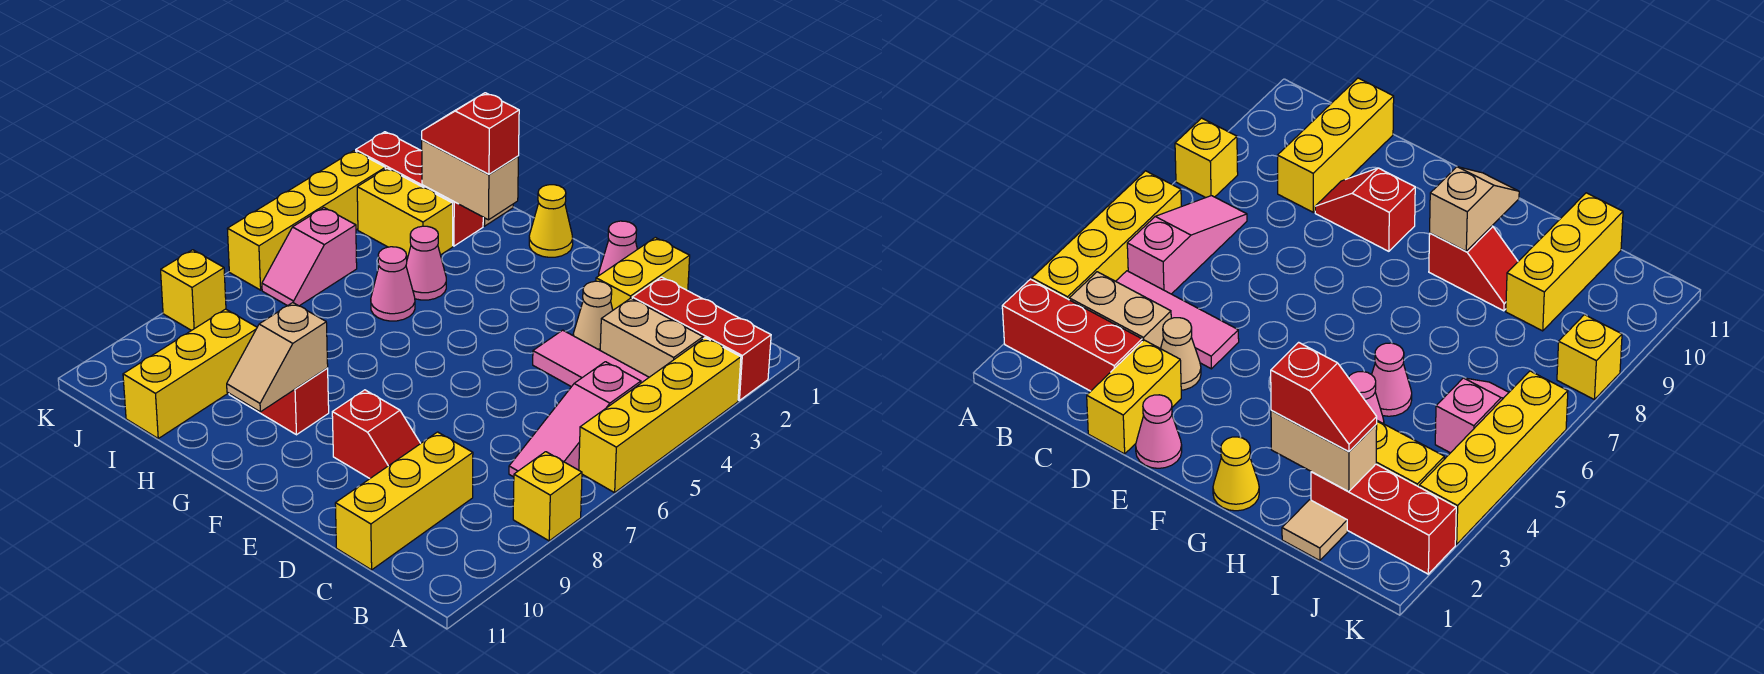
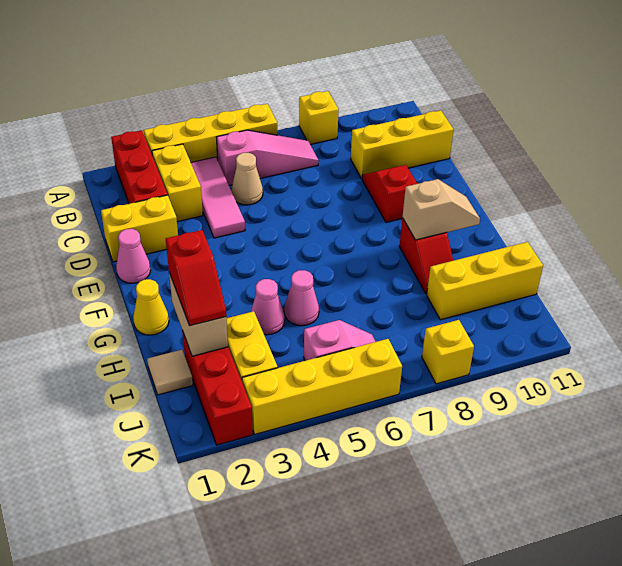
tan brick B3:C3 level 1 -> yellow brick B3:C3 level 1
tan cone D3 level 1 -> tan cone C5 level 1

